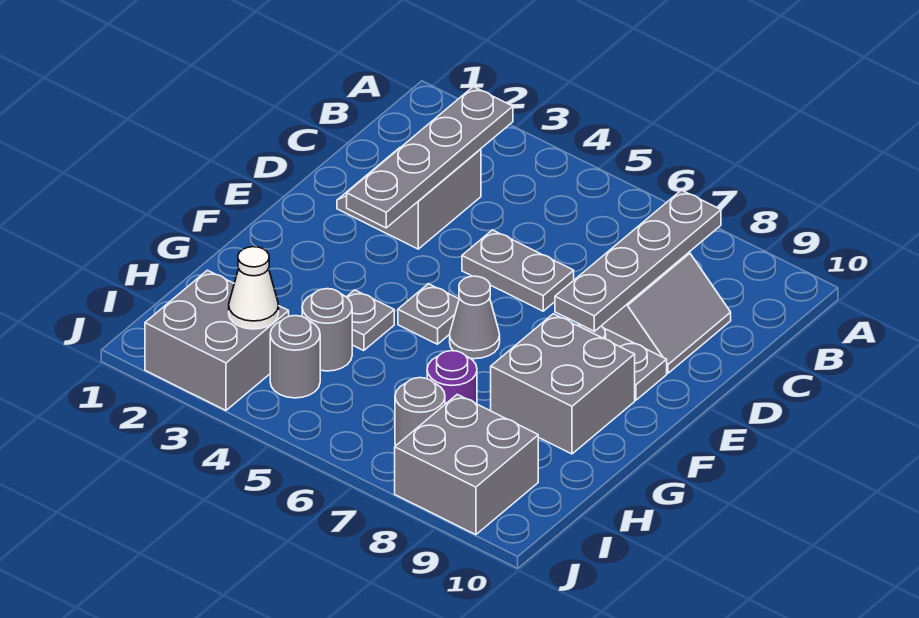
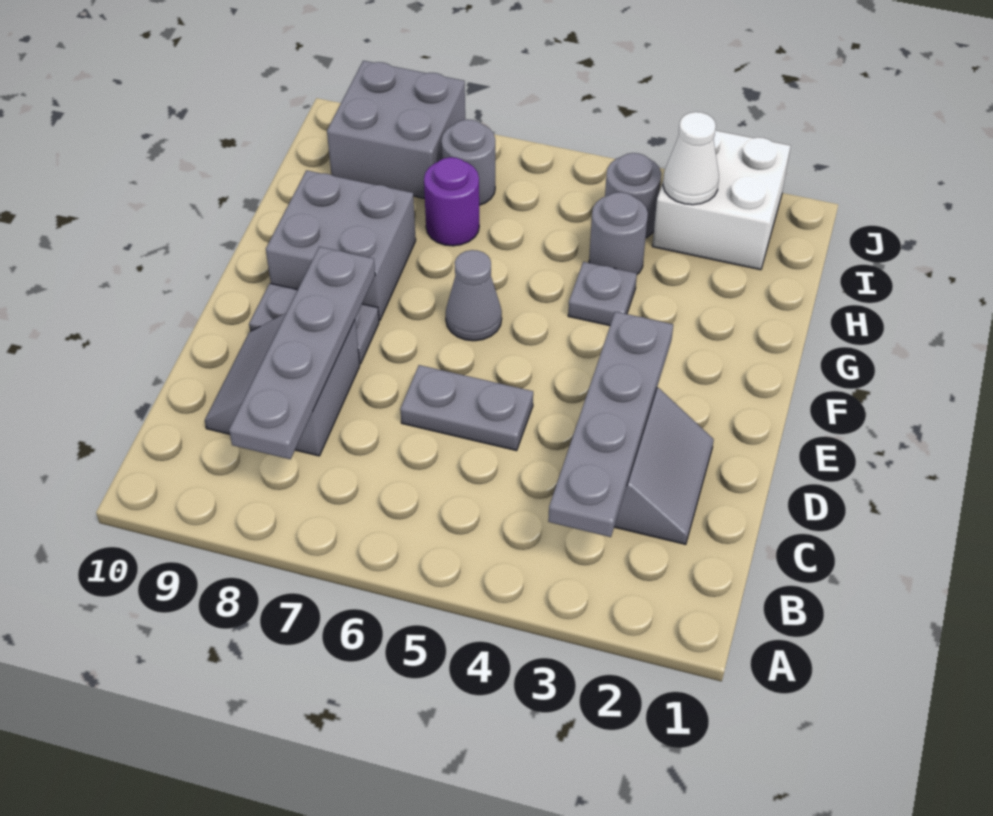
grey plate F5 level 1 -> none
grey brick I2:J3 level 1 -> white brick I2:J3 level 1

